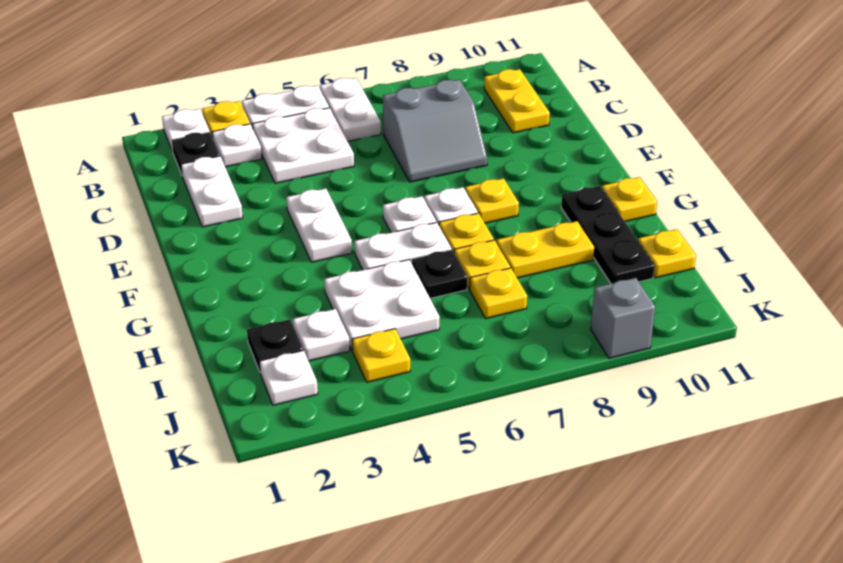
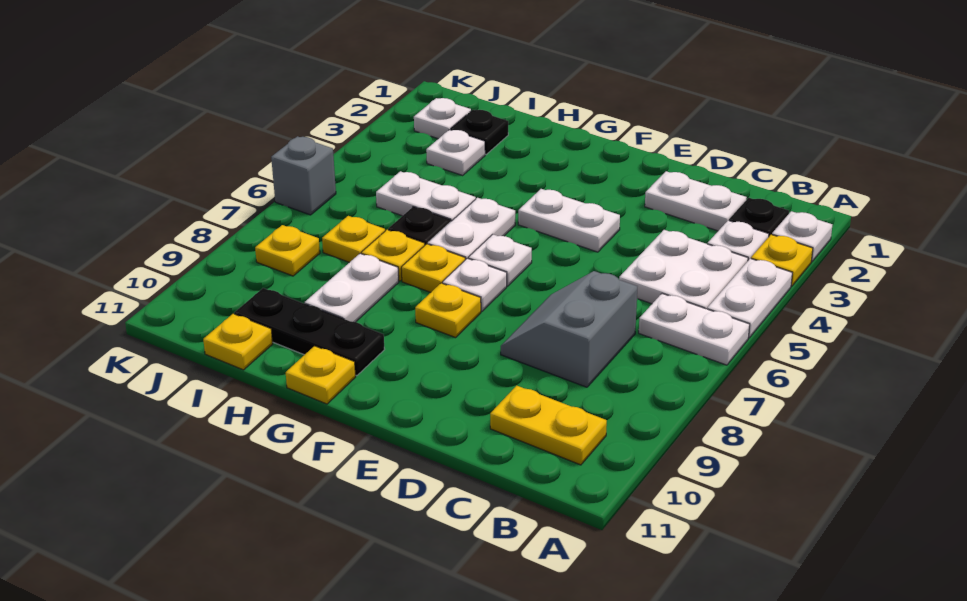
white plate H4:I5 level 1 -> white plate H5:I5 level 1
yellow plate H8:H9 level 1 -> white plate H8:H9 level 1
yellow plate J4 level 1 -> yellow plate J8 level 1
grey brick K9 level 1 -> grey brick K6 level 1

